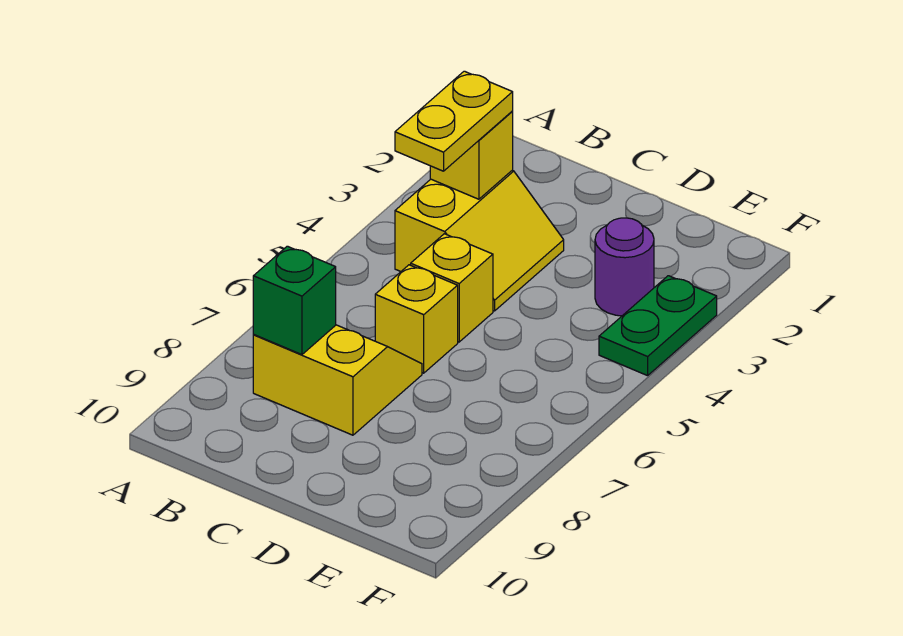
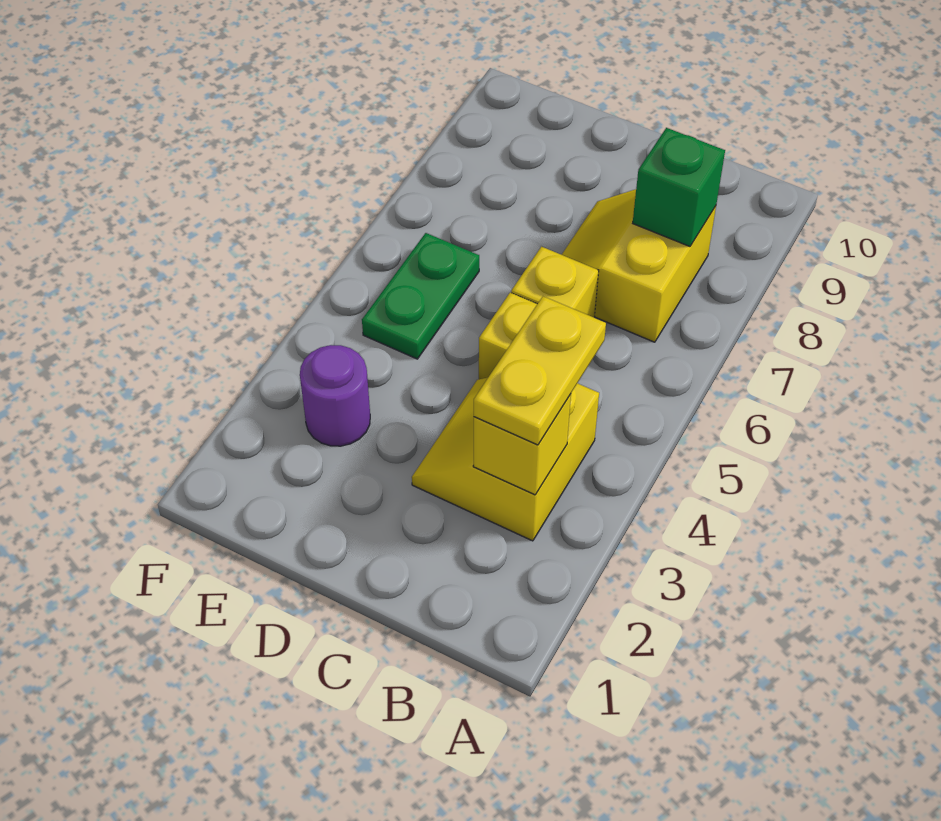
yellow slope B7:C8 level 1 top 8 -> yellow slope B7:C8 level 1 top B
green plate F3:F4 level 1 -> green plate E5:E6 level 1

